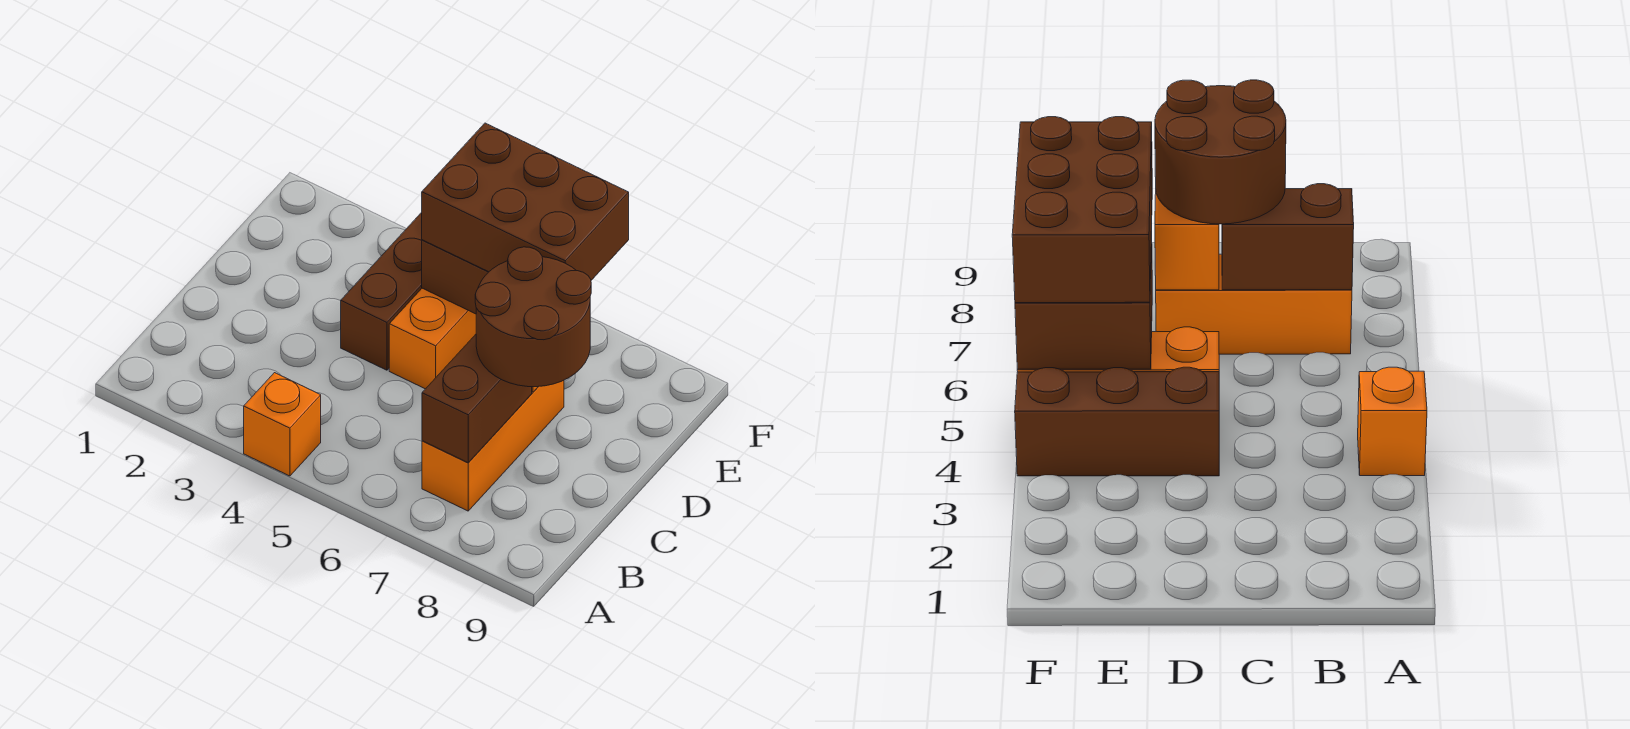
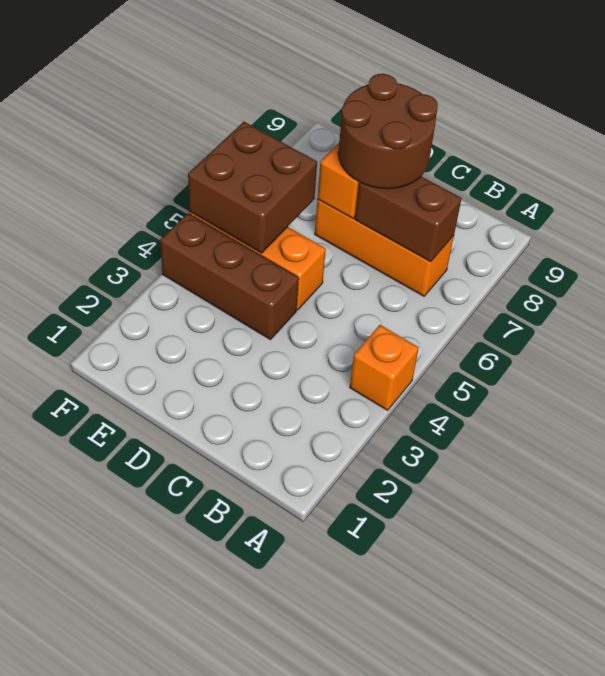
brown brick E5:F7 level 3 -> none

